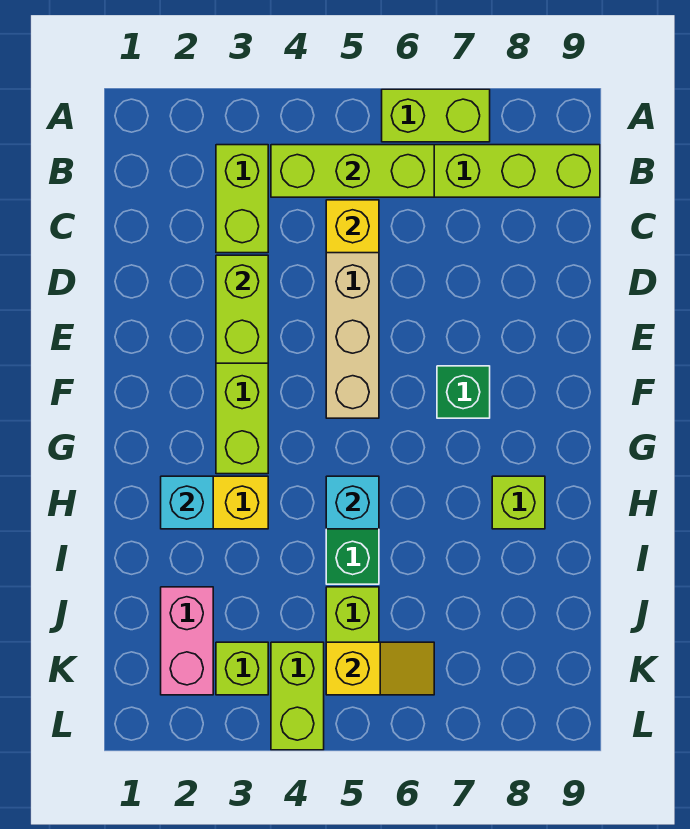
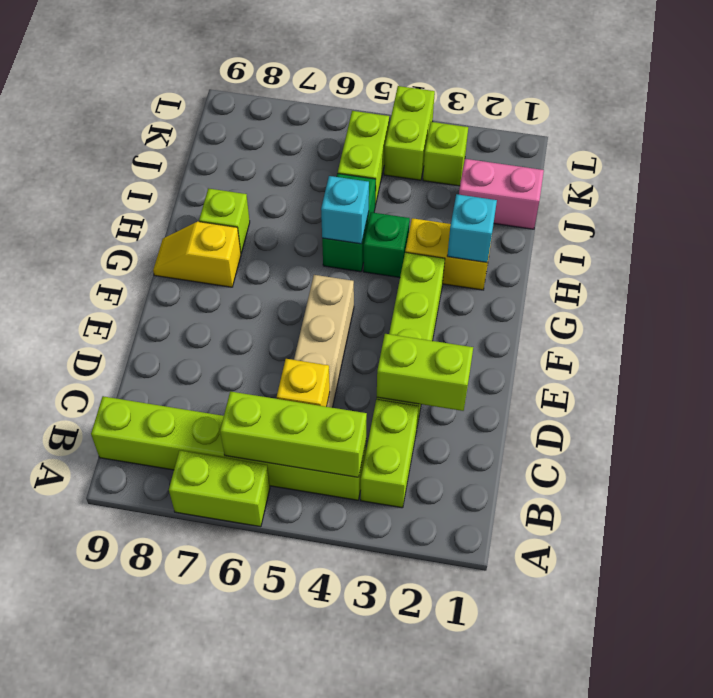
lime brick D3:E3 level 2 -> lime brick D2:D3 level 2
green brick F7 level 1 -> green brick H4 level 1
pink brick J2:K2 level 1 -> pink brick J1:J2 level 1
yellow slope K5:K6 level 2 top 5 -> yellow slope G8:G9 level 1 top 8

